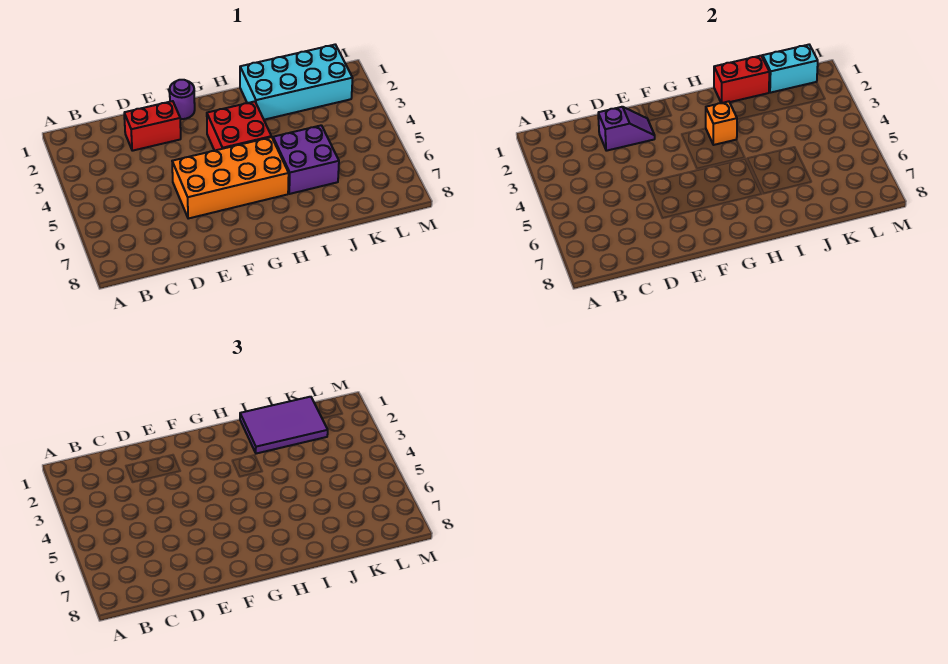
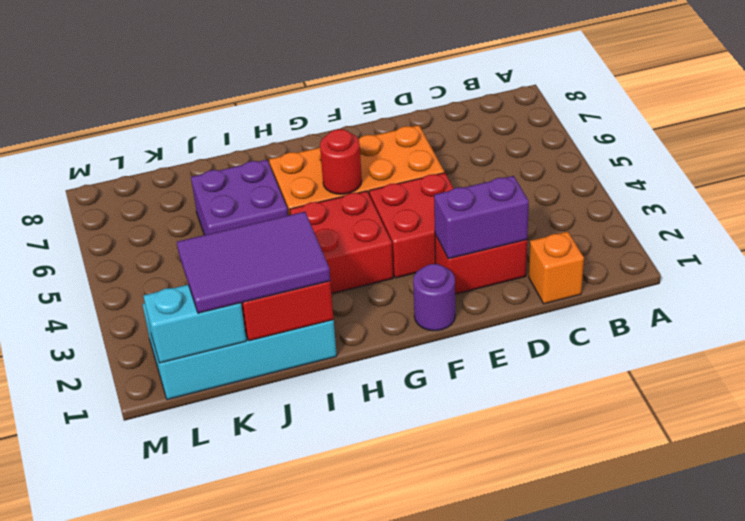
purple slope D2:E2 level 2 top D -> purple brick D2:E2 level 2
none -> red brick E3:F4 level 1
none -> red round brick G5 level 2
orange brick H3 level 2 -> orange brick C1 level 1

